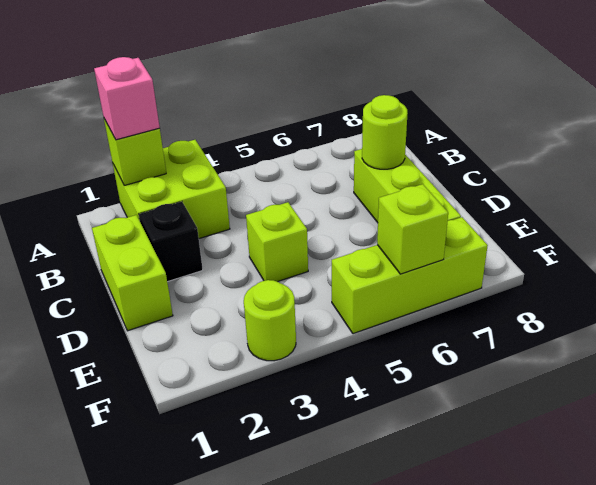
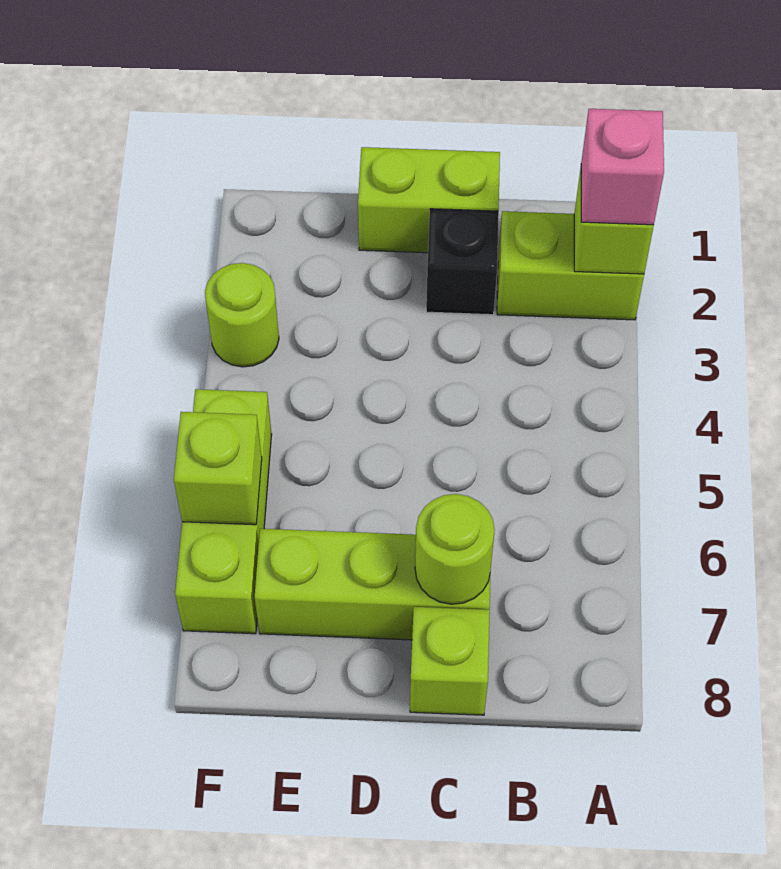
lime brick A2:B3 level 1 -> lime brick A2:B2 level 1
lime brick D4 level 1 -> lime brick C8 level 1

